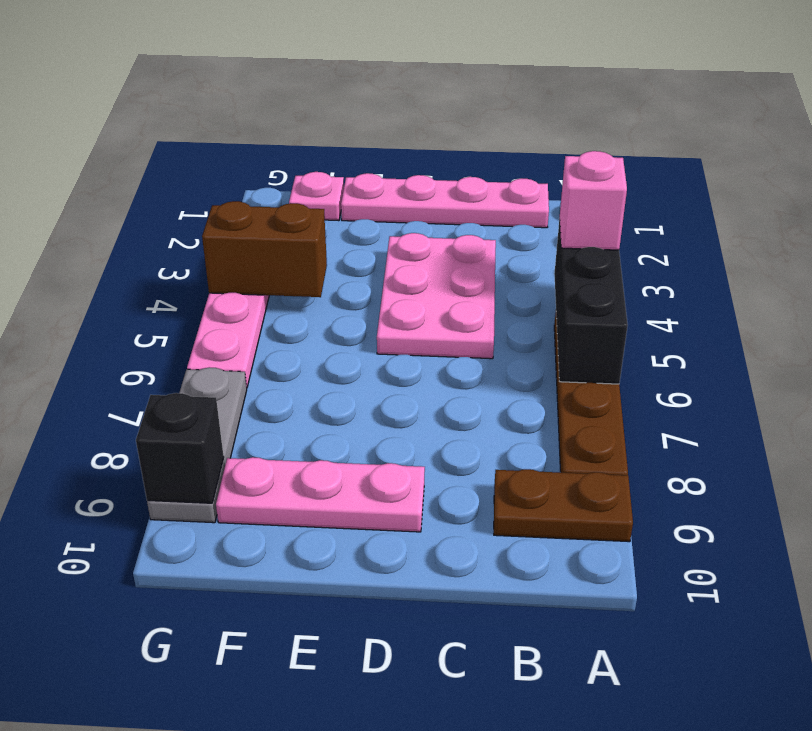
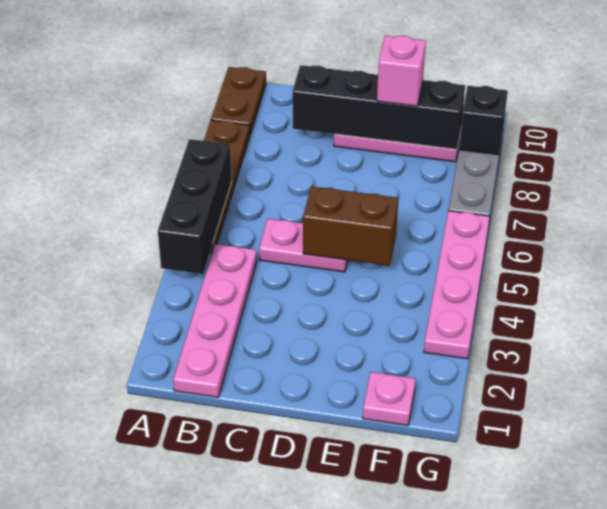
pink brick A4 level 3 -> pink brick E9 level 3
brown plate A9:B9 level 1 -> brown plate A9:A10 level 1
pink plate B1:E1 level 1 -> pink plate B1:B4 level 1
pink plate C3:D5 level 1 -> pink plate C5:D5 level 1
none -> black brick C9:F9 level 2
brown brick F4:G4 level 2 -> brown brick D5:E5 level 2

